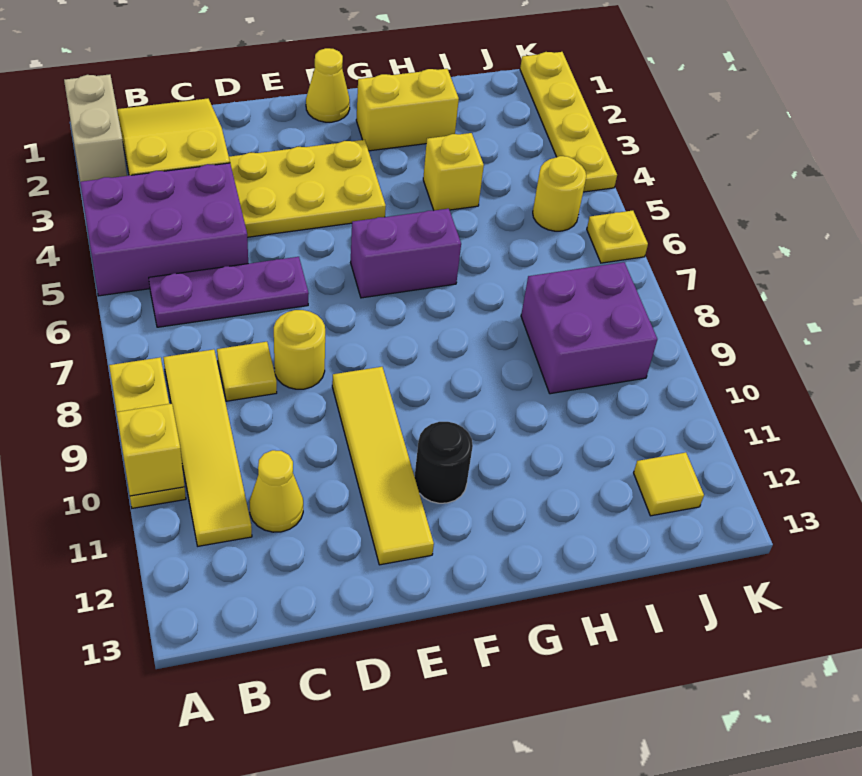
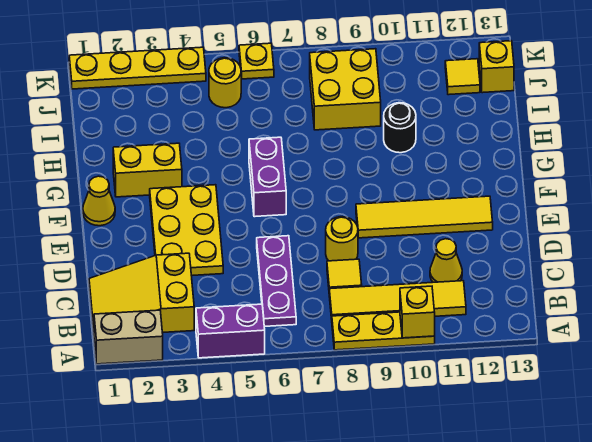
purple brick A4:C5 level 1 -> purple brick A4:A5 level 1
black round brick F11 level 1 -> black round brick H10 level 1
yellow brick G2:H2 level 1 -> yellow brick G2:G3 level 1
yellow brick H4 level 1 -> yellow brick J13 level 1
purple brick I8:J9 level 1 -> yellow brick I8:J9 level 1

